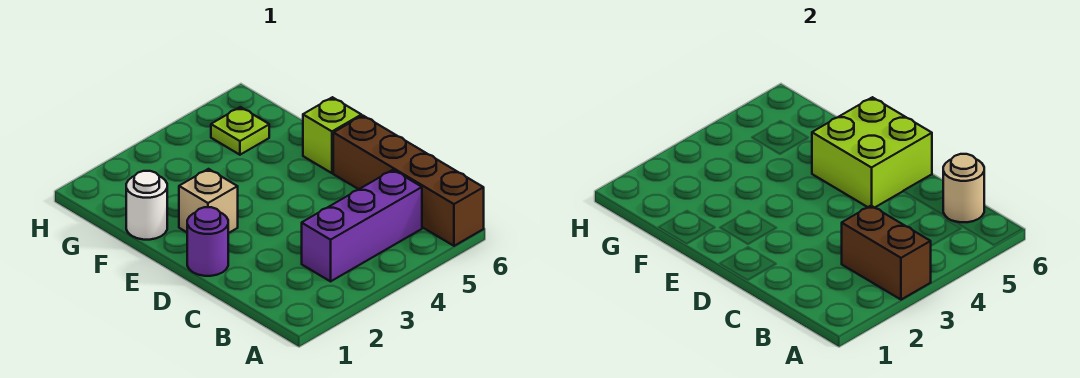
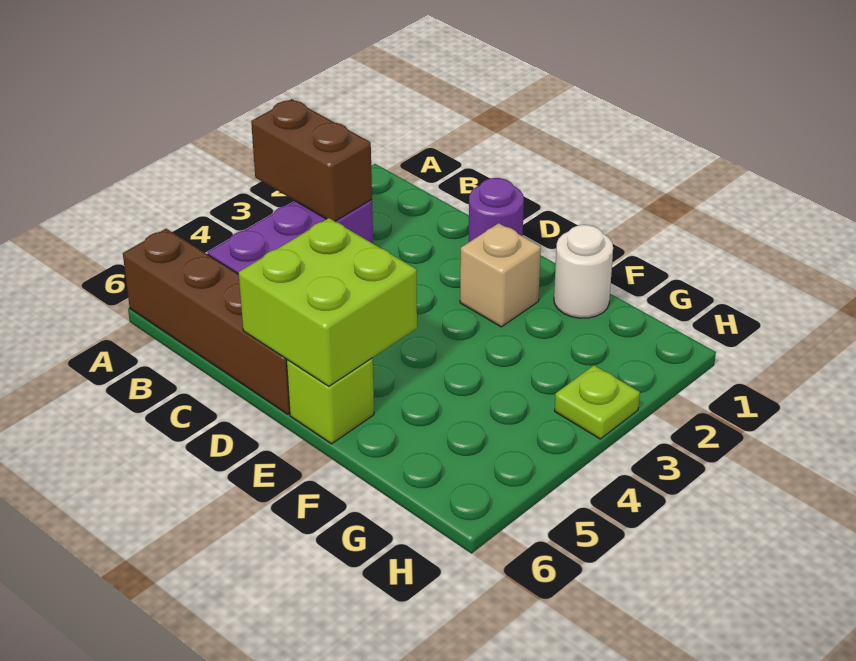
tan round brick B6 level 2 -> none
lime plate G5 level 1 -> lime plate H3 level 1

